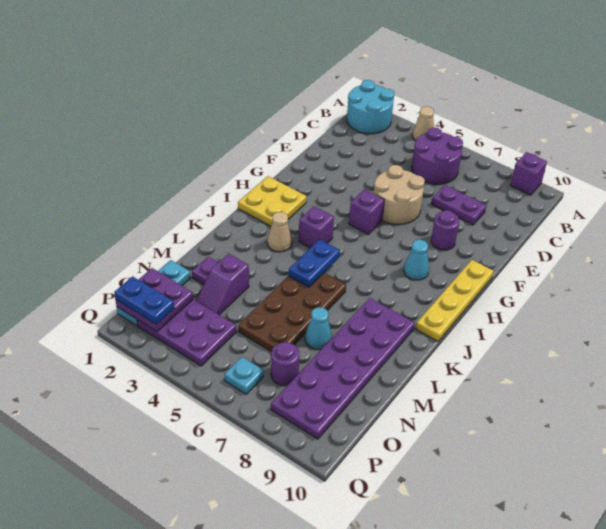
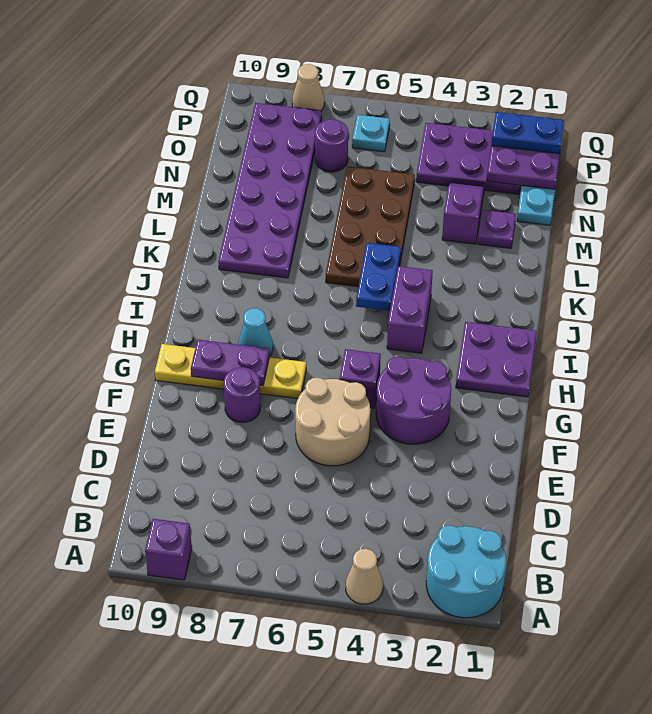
purple round brick B5:C6 level 1 -> purple round brick F3:G4 level 1
purple plate D7:D8 level 1 -> purple plate G8:G9 level 2
yellow plate G10:J10 level 1 -> yellow plate G7:G10 level 1
yellow plate H1:I2 level 1 -> purple plate H1:I2 level 1
purple brick I4 level 1 -> purple brick I4:J4 level 1
tan cone J3 level 1 -> tan cone Q8 level 1
cyan cone M7 level 1 -> none

